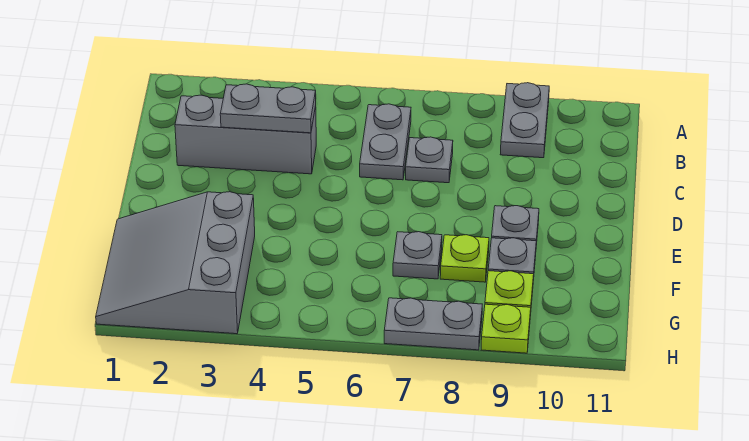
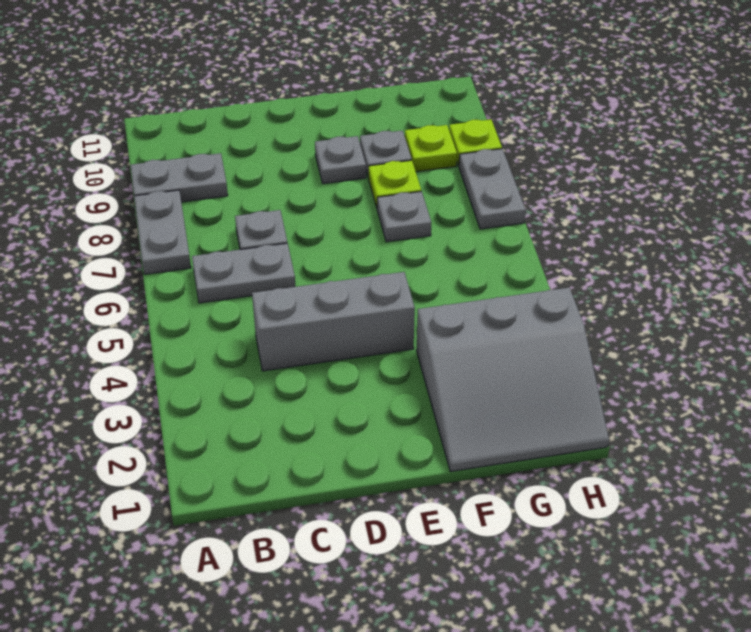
grey brick C2:C4 level 1 -> grey brick C4:E4 level 1
grey plate C3:C4 level 2 -> grey plate A7:A8 level 1

